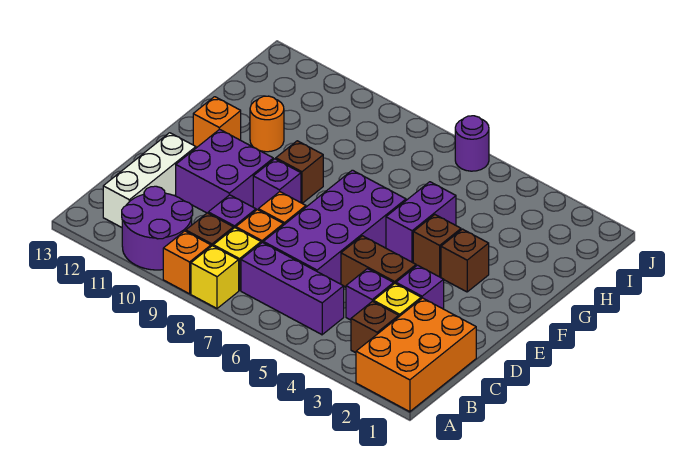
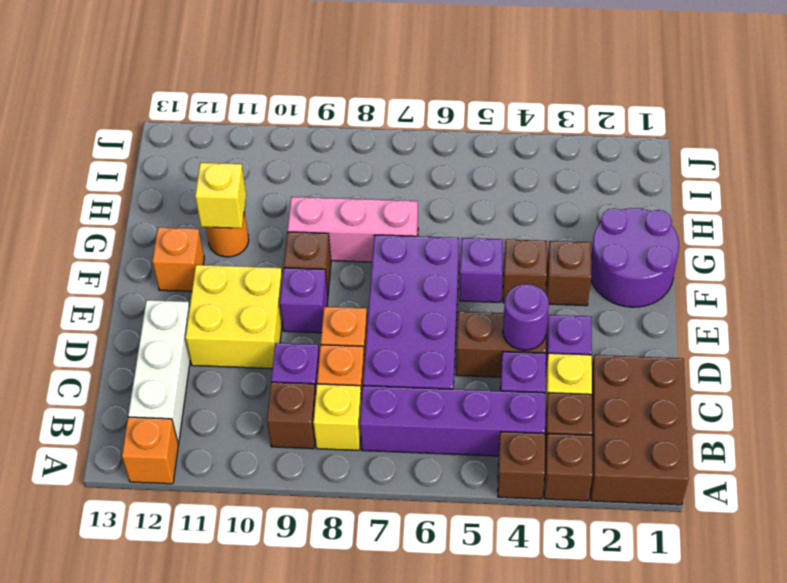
orange brick A1:C2 level 1 -> brown brick A1:C2 level 1
none -> brown brick A3 level 1
none -> brown brick A4 level 1
yellow brick A8 level 1 -> yellow brick G11 level 2
orange brick A9 level 1 -> orange brick A12 level 1
purple round brick A10:B11 level 1 -> purple round brick F1:G2 level 1
purple brick B5:B7 level 1 -> purple brick B4:B7 level 1
purple brick D10:E11 level 1 -> yellow brick D10:E11 level 1
purple brick F5:G5 level 1 -> purple brick F5 level 1
none -> pink brick G7:G9 level 1
purple round brick J6 level 1 -> purple round brick D4 level 2

